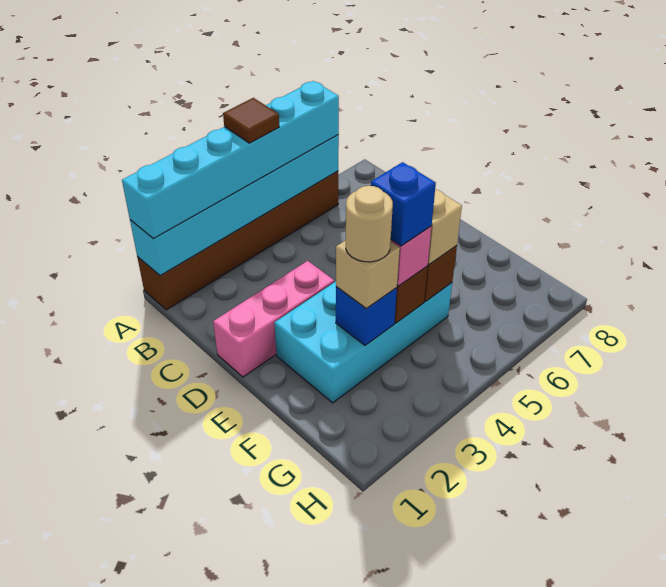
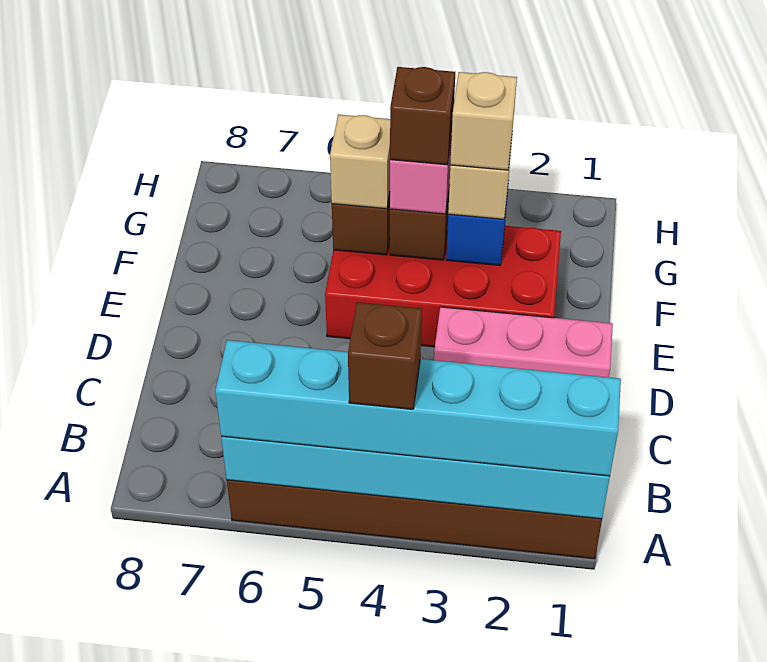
brown tile A4 level 4 -> brown brick A4 level 4
cyan brick E2:F5 level 1 -> red brick E2:F5 level 1
tan round brick F3 level 4 -> tan brick F3 level 4
blue brick F4 level 4 -> brown brick F4 level 4

